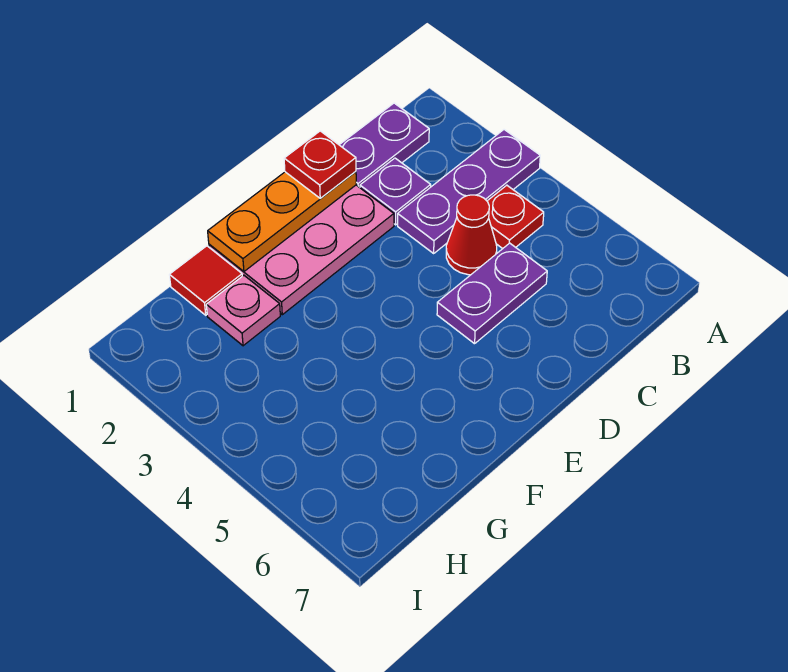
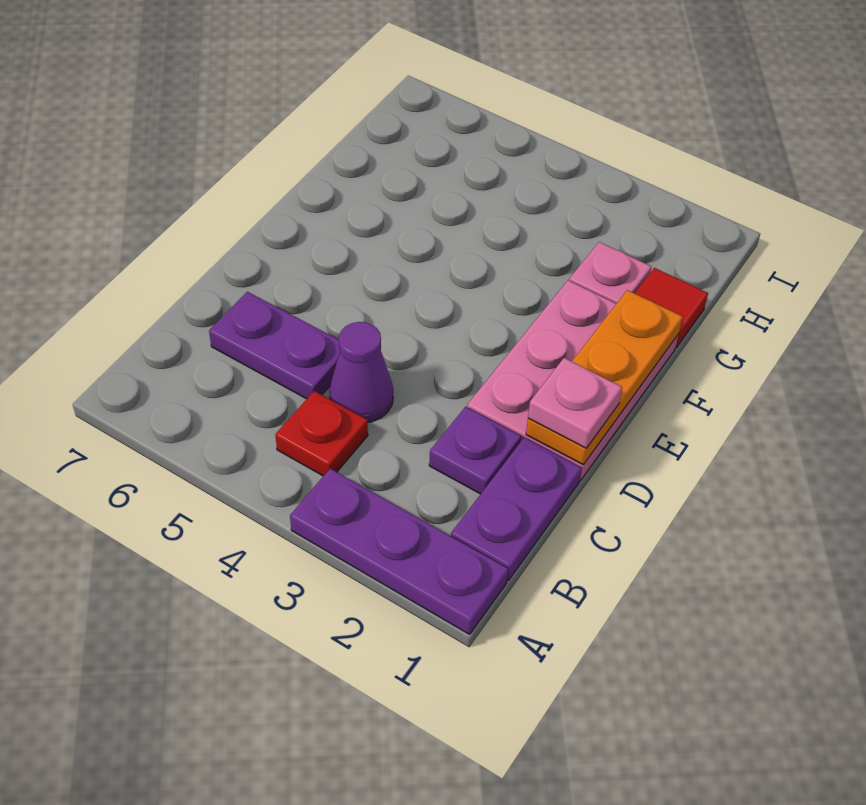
purple plate A3:C3 level 1 -> purple plate A1:A3 level 1
red cone C4 level 1 -> purple cone C4 level 1
purple plate C5:D5 level 1 -> purple plate C5:C6 level 1
red plate D1 level 3 -> pink plate D1 level 3

